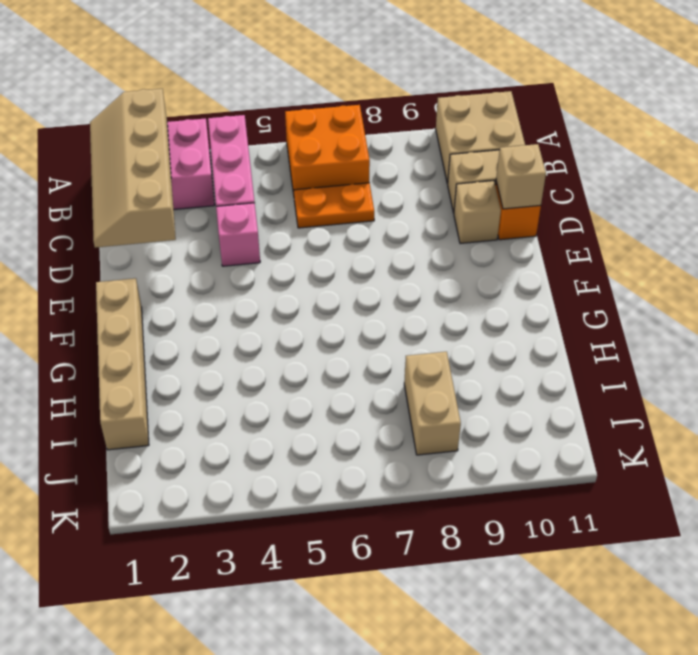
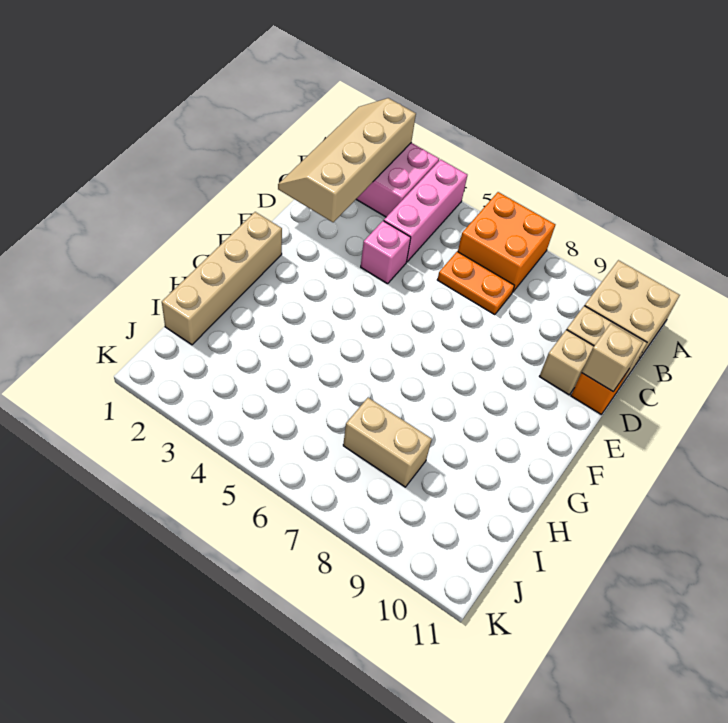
tan brick I8:J8 level 1 -> tan brick I7:I8 level 1

